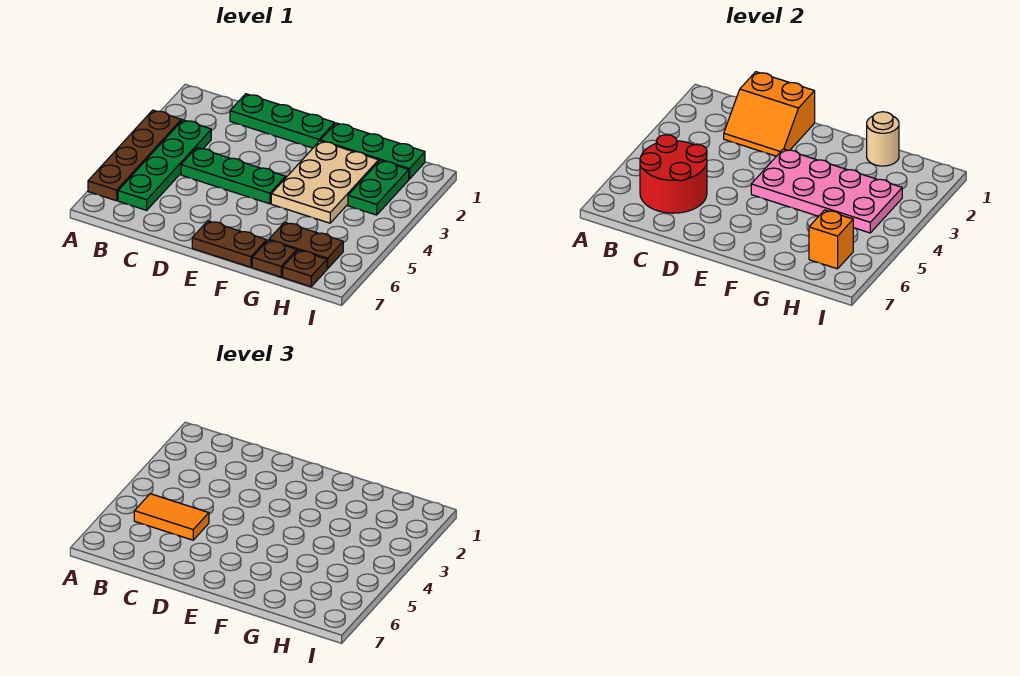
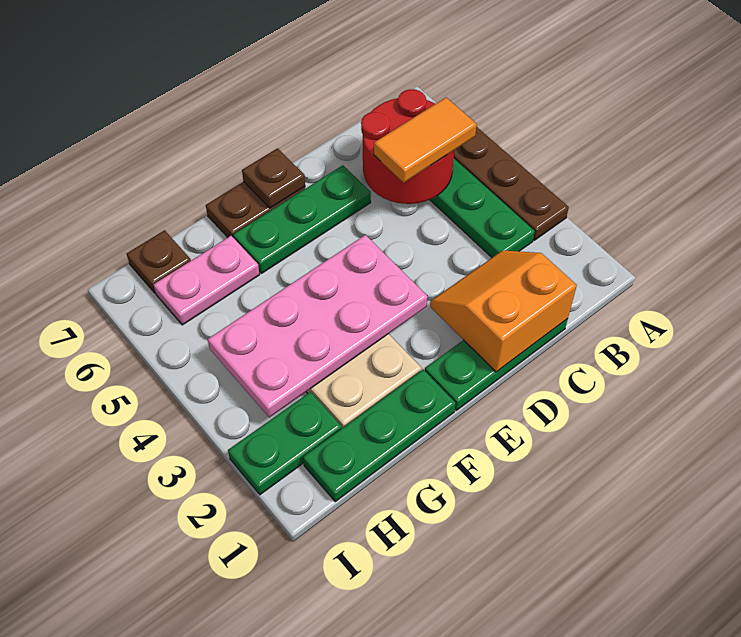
green plate C4:E4 level 1 -> green plate D6:F6 level 1
tan round brick G1 level 2 -> none
brown plate G6:H6 level 1 -> pink plate G6:H6 level 1
brown plate G7 level 1 -> brown plate E7 level 2
green plate H2:H3 level 1 -> green plate H2:I2 level 1
orange brick H6 level 2 -> none

